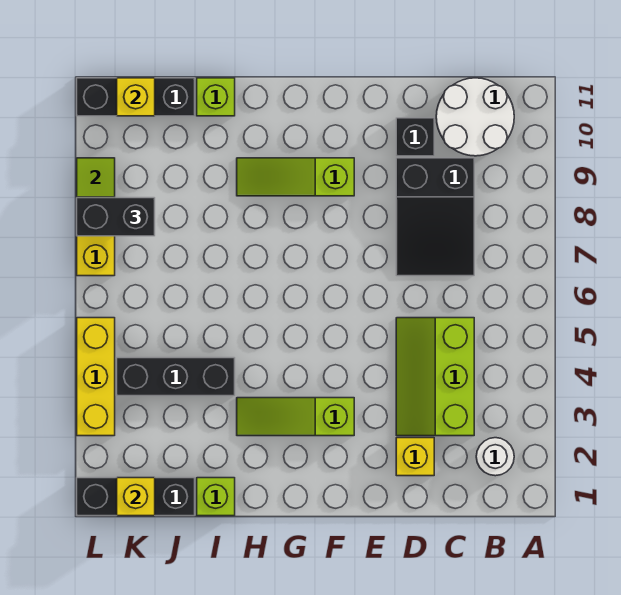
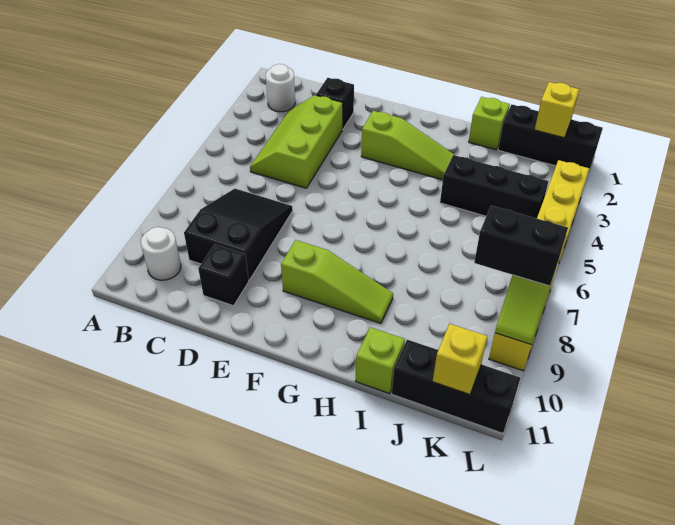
white round brick B10:C11 level 1 -> white round brick B10 level 1
lime slope C3:D5 level 1 top C -> lime slope C3:D5 level 1 top D
yellow brick D2 level 1 -> black brick D2 level 1

